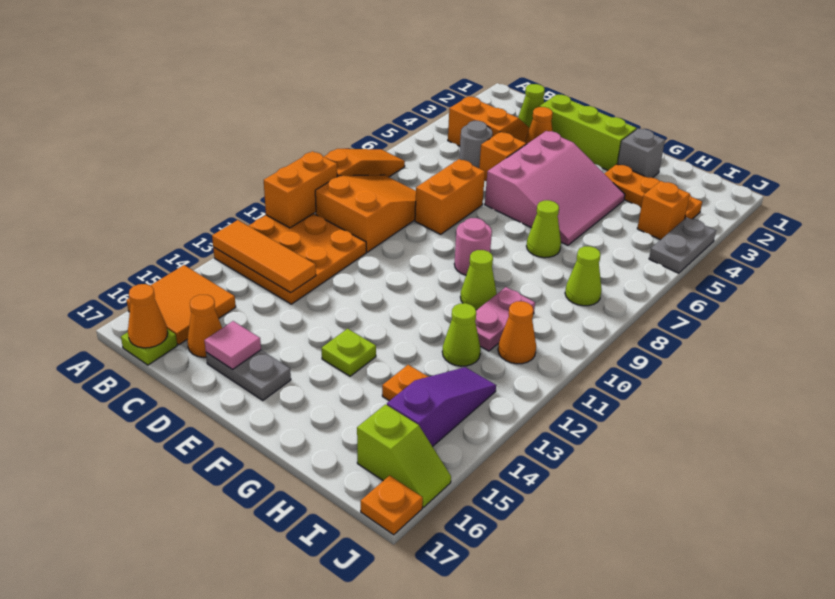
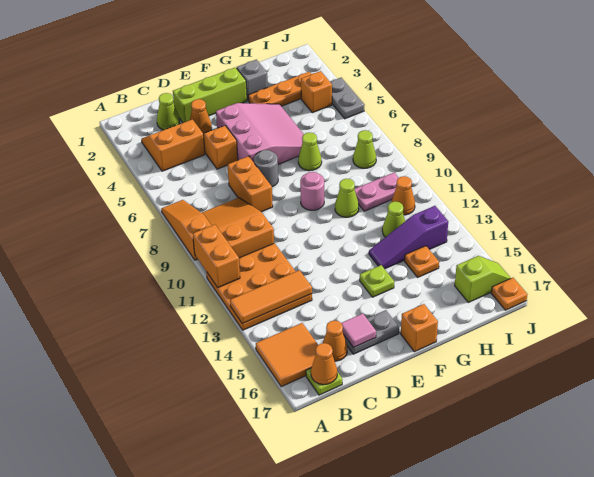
grey round brick C5 level 1 -> grey round brick E7 level 1
none -> orange brick F17 level 1
pink plate H10:H11 level 1 -> pink plate H10:I10 level 1
purple slope I13:I15 level 1 top 15 -> purple slope G13:I13 level 1 top I

